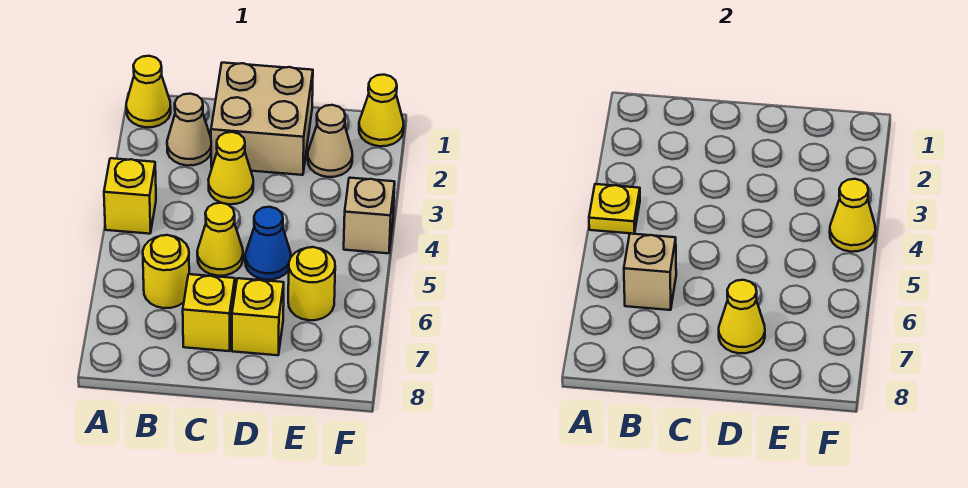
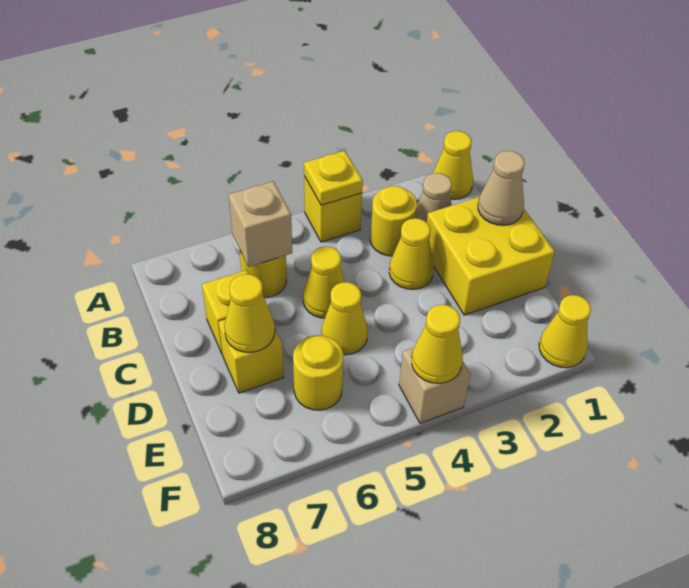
none -> yellow round brick B3 level 1
tan brick C1:D2 level 1 -> yellow brick C1:D2 level 1
blue cone D5 level 1 -> yellow cone D5 level 1
tan cone E2 level 1 -> tan cone C1 level 2

